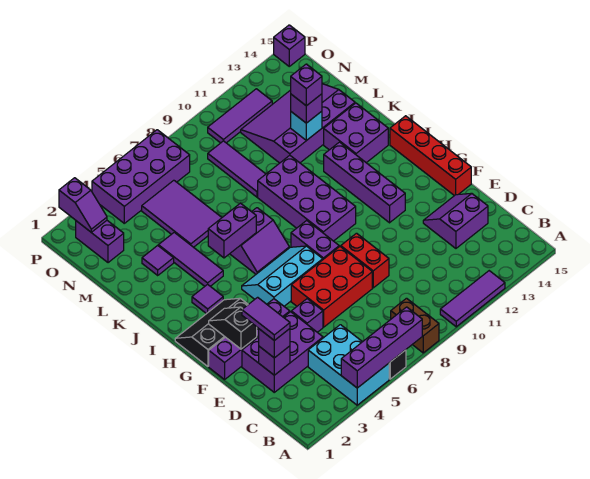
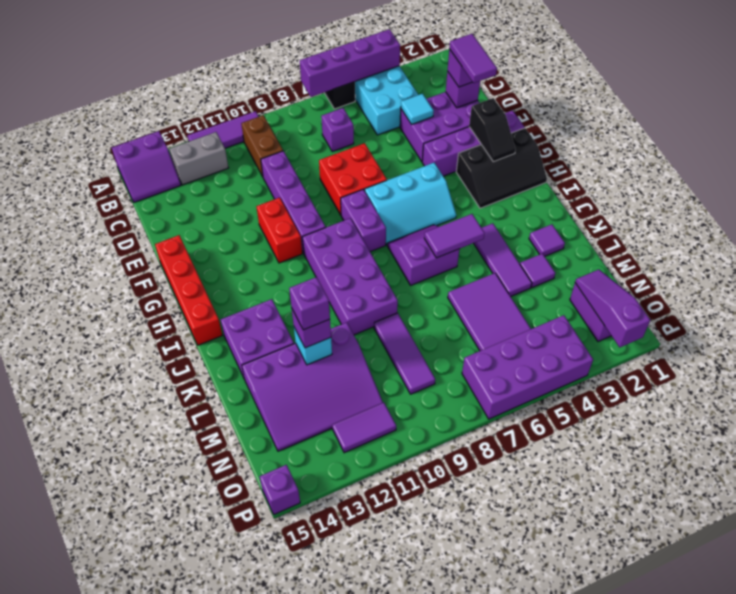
brown brick A8:B8 level 1 -> brown brick B10:C10 level 1
none -> grey brick B12:B13 level 1
none -> cyan tile D4 level 2
purple slope D13:E14 level 1 top D -> purple slope A14:B15 level 1 top A
purple brick E5 level 1 -> purple brick C7 level 1
red brick E6:F8 level 1 -> red brick E7:F8 level 1
red brick E9:F9 level 1 -> red brick F11:G11 level 1
purple brick G12:J12 level 1 -> purple brick D10:G10 level 1
purple tile I3 level 1 -> purple tile K2 level 1
purple brick J5:J6 level 2 -> purple tile J5:J6 level 2
purple slope O2:P2 level 2 top P -> purple slope N2:P2 level 2 top P
purple tile O10:O12 level 1 -> purple tile O11:O12 level 1

